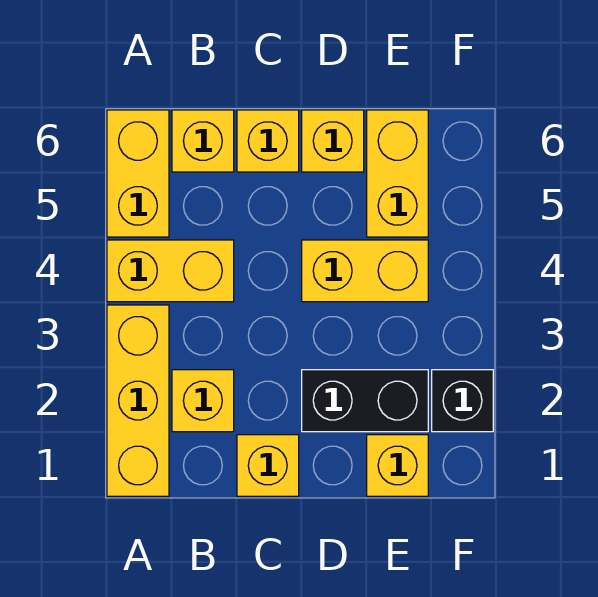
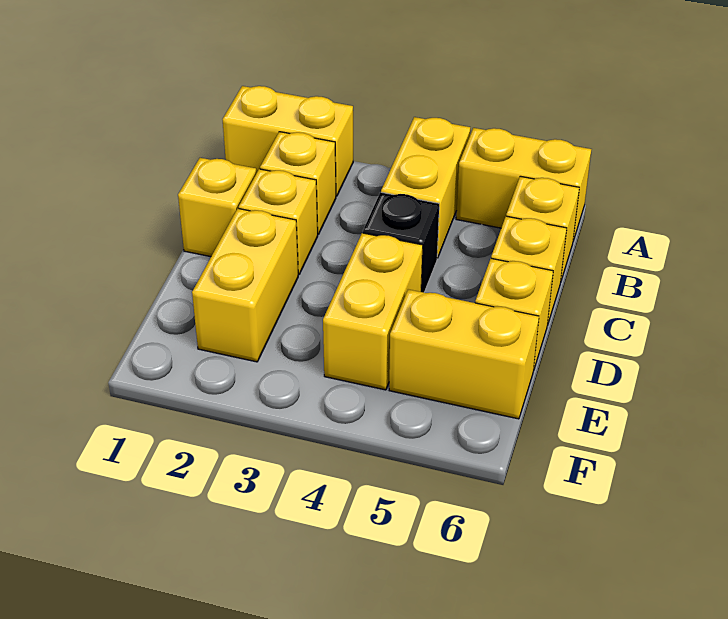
yellow brick A1:A3 level 1 -> yellow brick A1:A2 level 1
black brick D2:E2 level 1 -> yellow brick D2:E2 level 1
yellow brick E1 level 1 -> yellow brick C2 level 1
black brick F2 level 1 -> black brick C4 level 1

